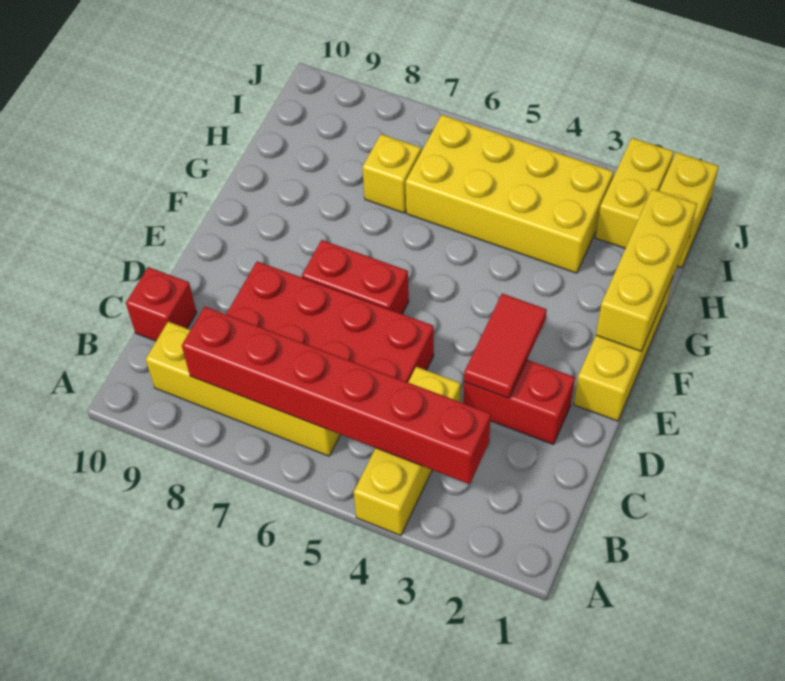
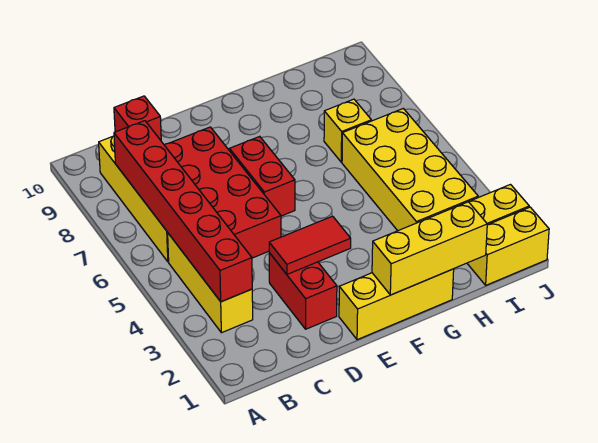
yellow brick A4:C4 level 1 -> yellow brick B3:B5 level 1

